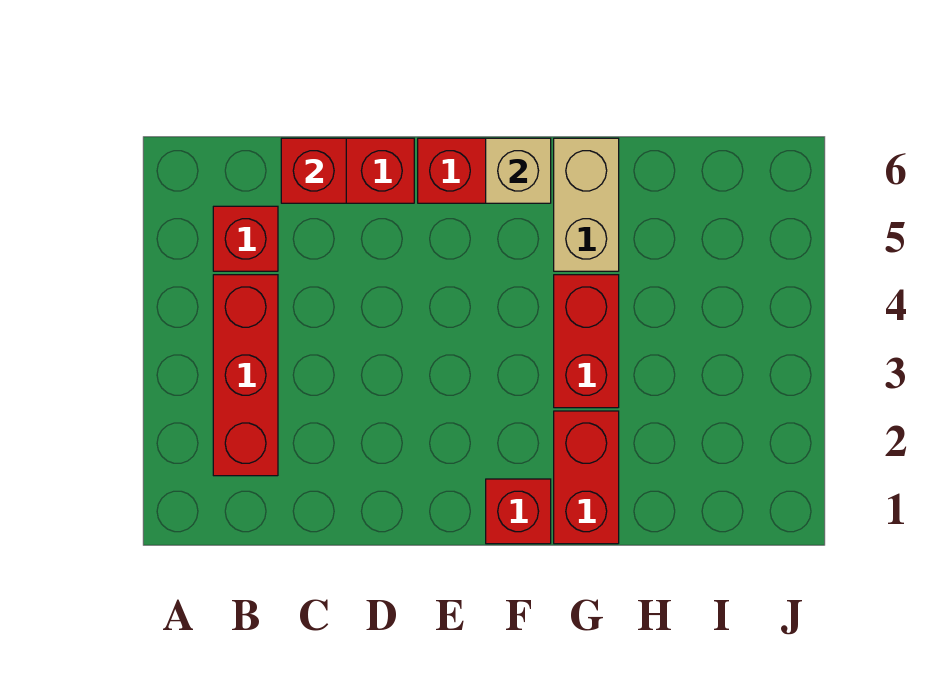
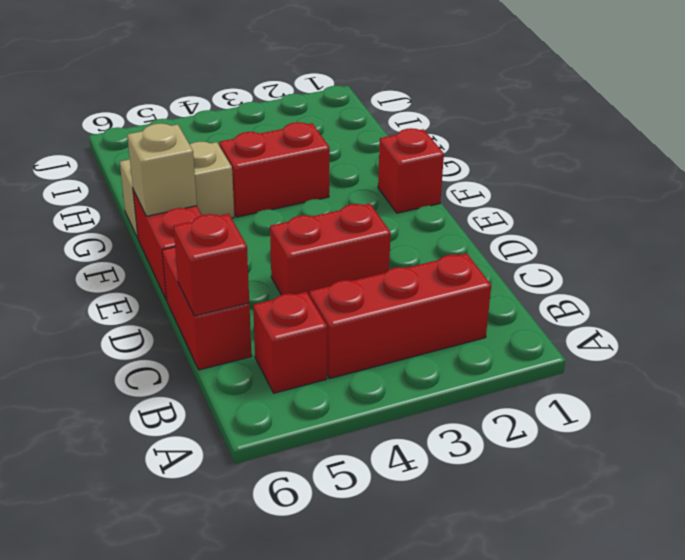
red brick G1:G2 level 1 -> red brick D3:D4 level 1

